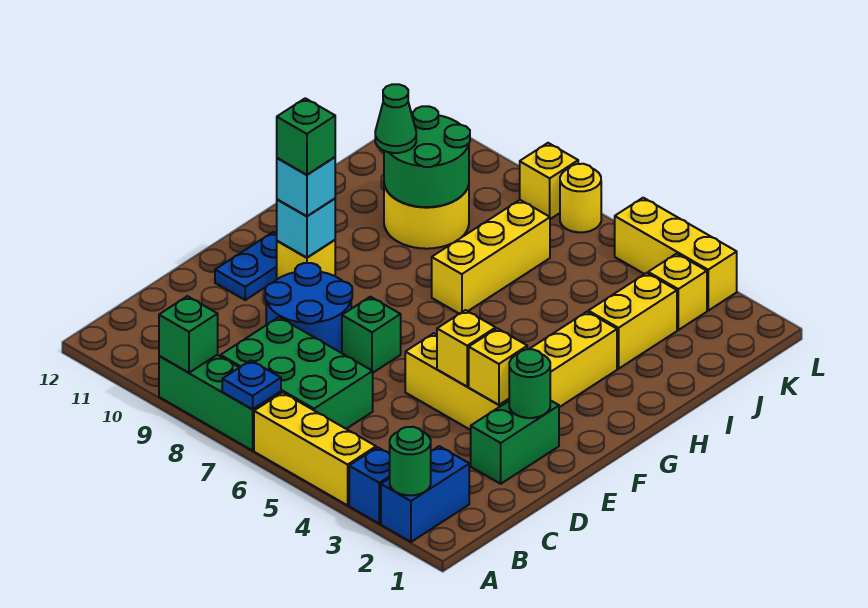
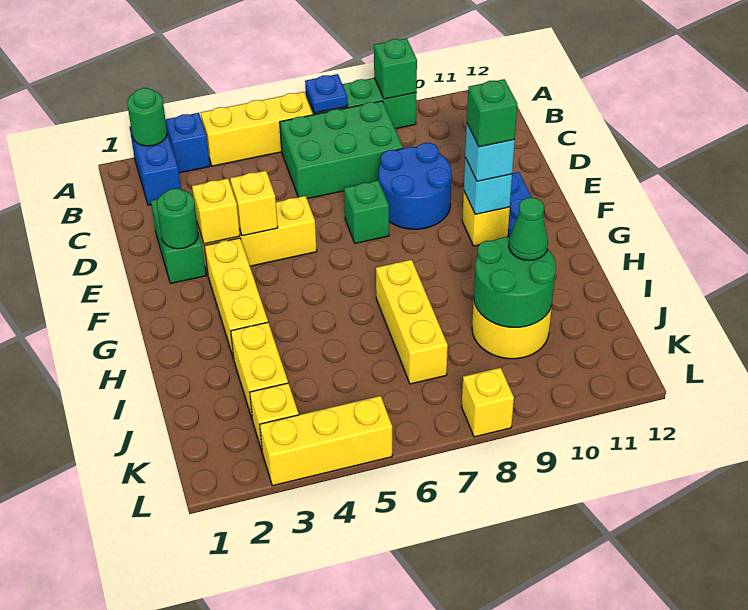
yellow round brick L7 level 1 -> none

